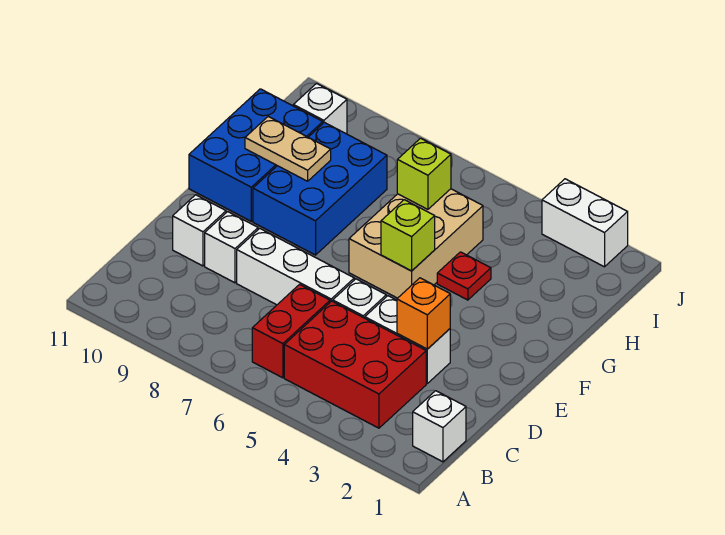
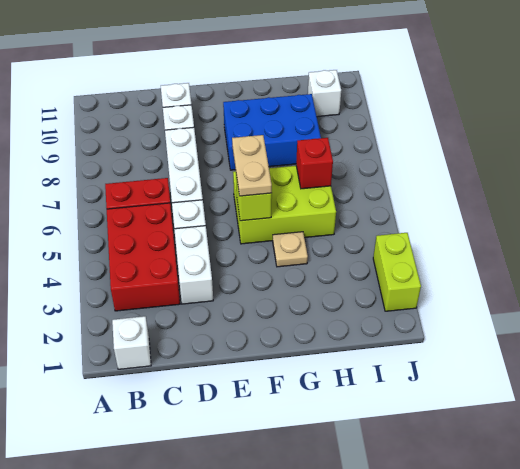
orange brick D3 level 2 -> none
tan brick F5:H6 level 1 -> lime brick F5:H6 level 1
blue brick F10:H11 level 1 -> none
red plate G4 level 1 -> tan plate G4 level 1
tan plate G9:G10 level 2 -> tan plate F5:F6 level 3
lime brick H6 level 2 -> red brick H6 level 2
white brick J2:J3 level 1 -> lime brick J2:J3 level 1

